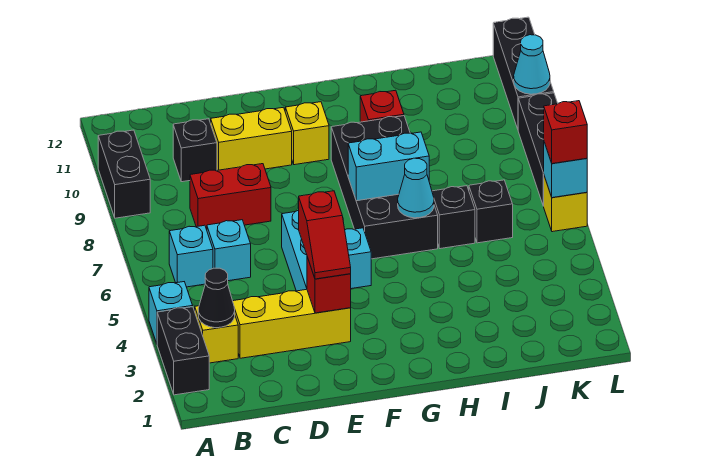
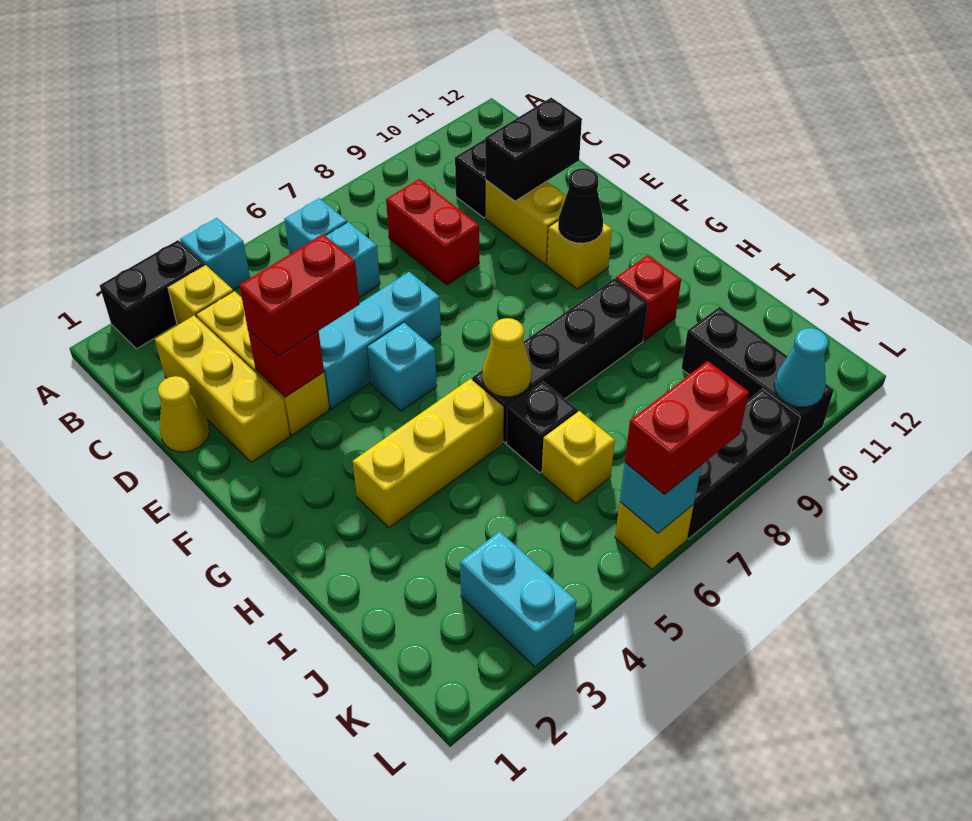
black brick A9:A10 level 1 -> black brick D10:D11 level 2
black cone B3 level 2 -> black cone F10 level 2
none -> yellow brick C2:E2 level 1
none -> yellow cone D1 level 1
red slope E3:E4 level 3 top 4 -> red brick E3:E4 level 3
black brick G6:H9 level 1 -> black brick H6:H9 level 1
cyan brick G7:H7 level 2 -> cyan brick K3:L3 level 1
none -> yellow brick H3:H5 level 1
cyan cone H6 level 2 -> yellow cone H6 level 2
black brick J6 level 1 -> yellow brick J6 level 1
red brick L6 level 3 -> red brick L6:L7 level 3
black brick L10:L12 level 1 -> black brick J10:L10 level 1

